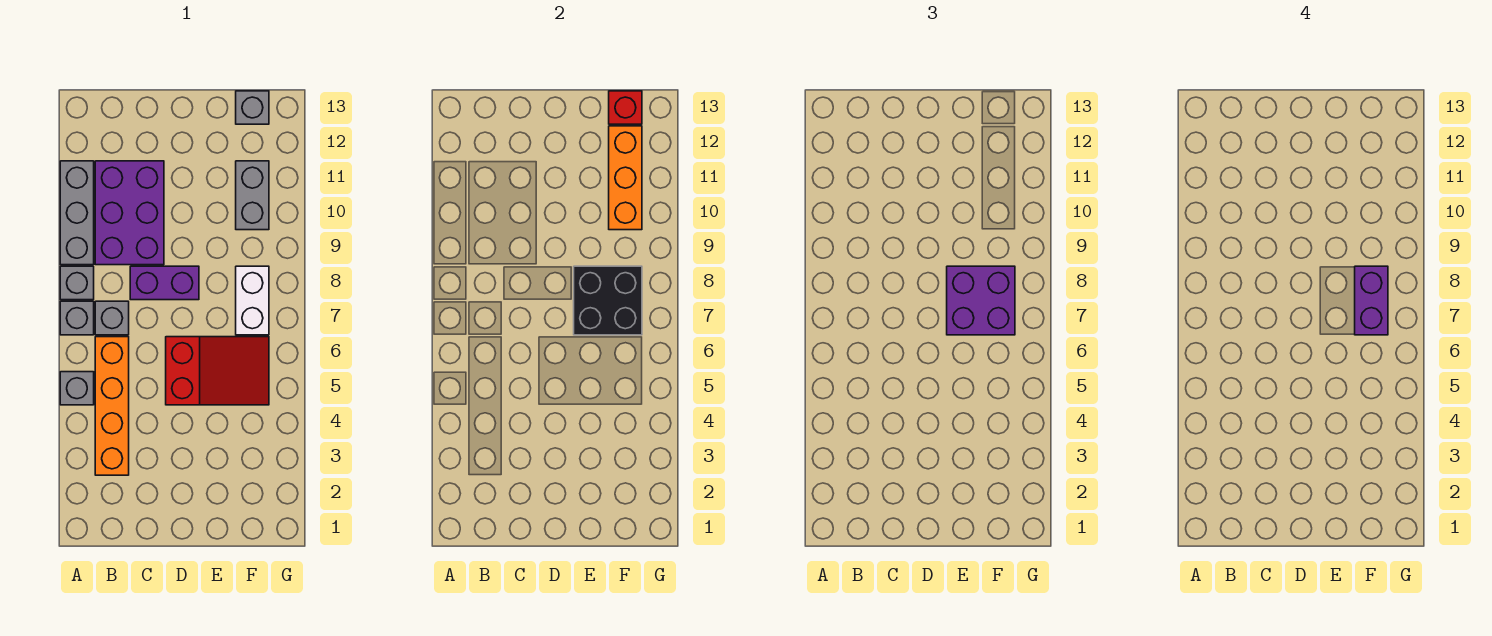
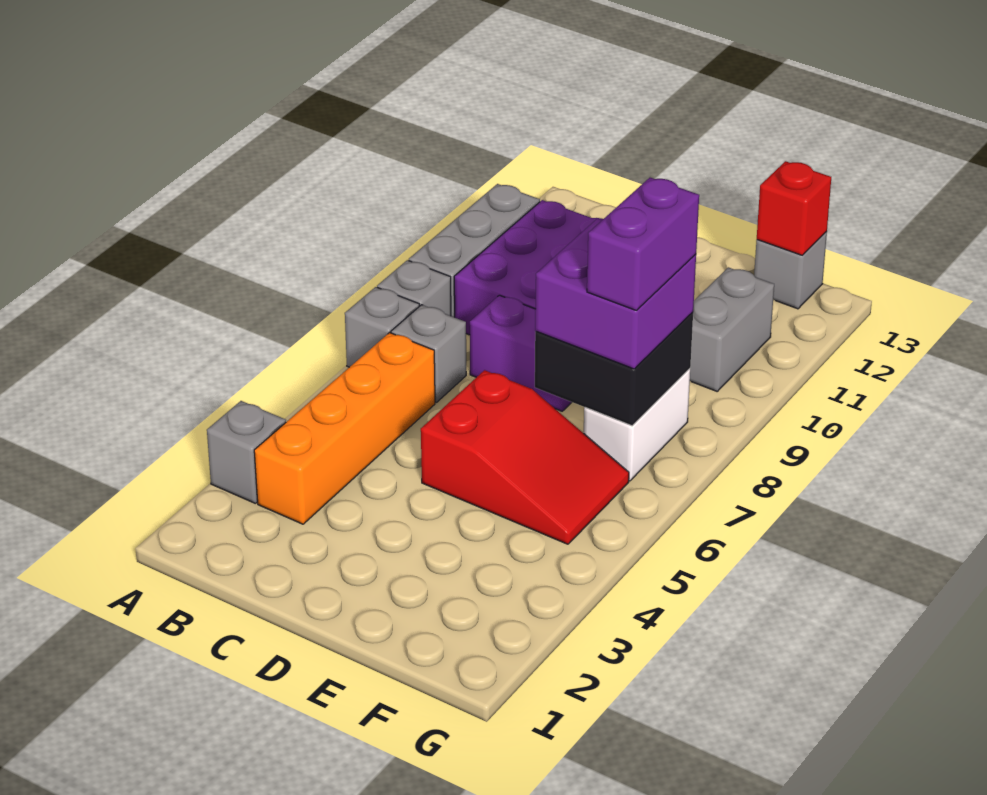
grey brick A5 level 1 -> grey brick A3 level 1
orange brick F10:F12 level 2 -> none

